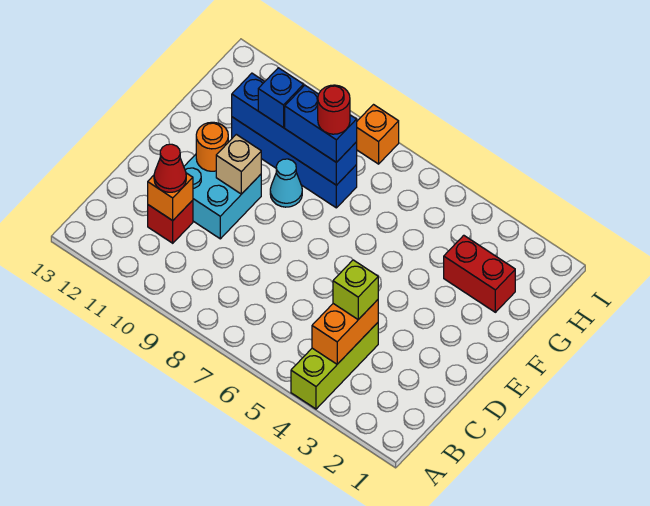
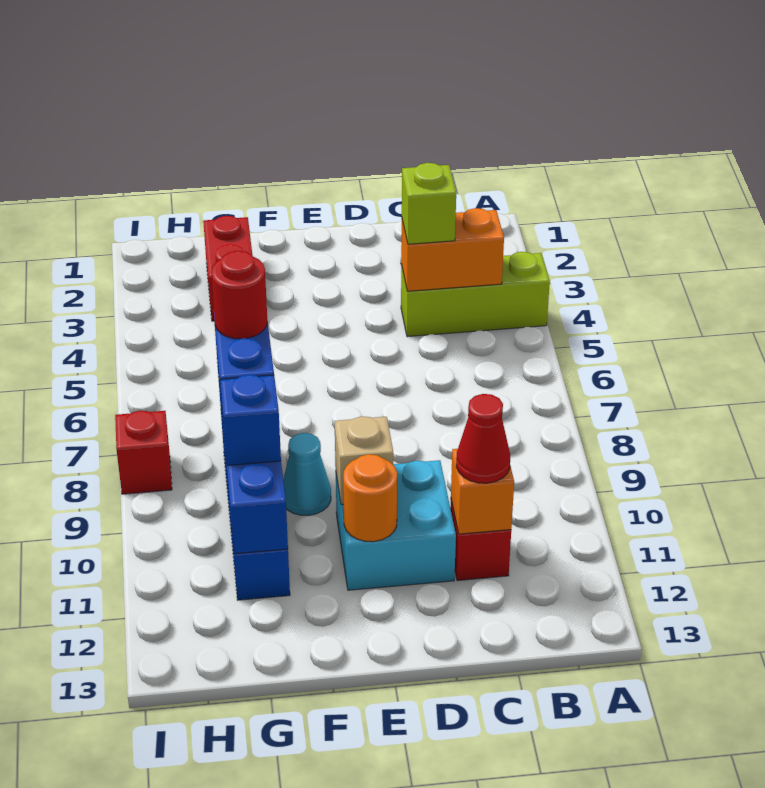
orange brick I8 level 1 -> red brick I8 level 1

